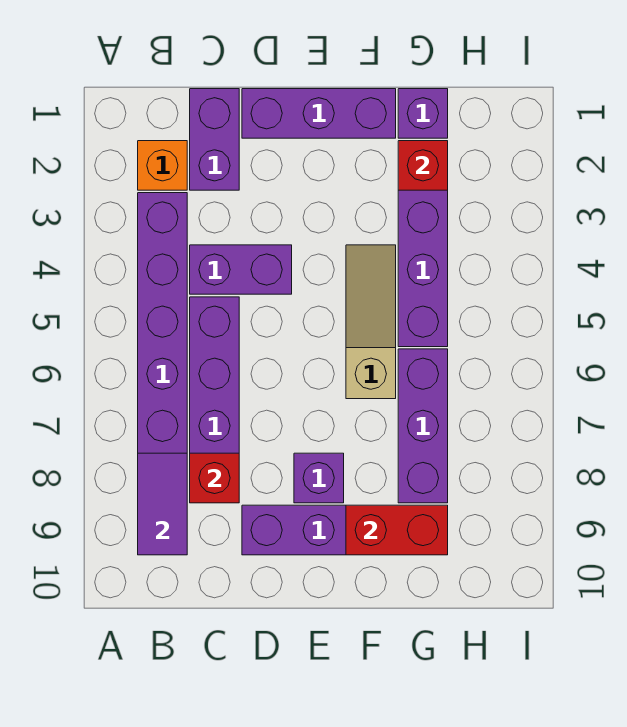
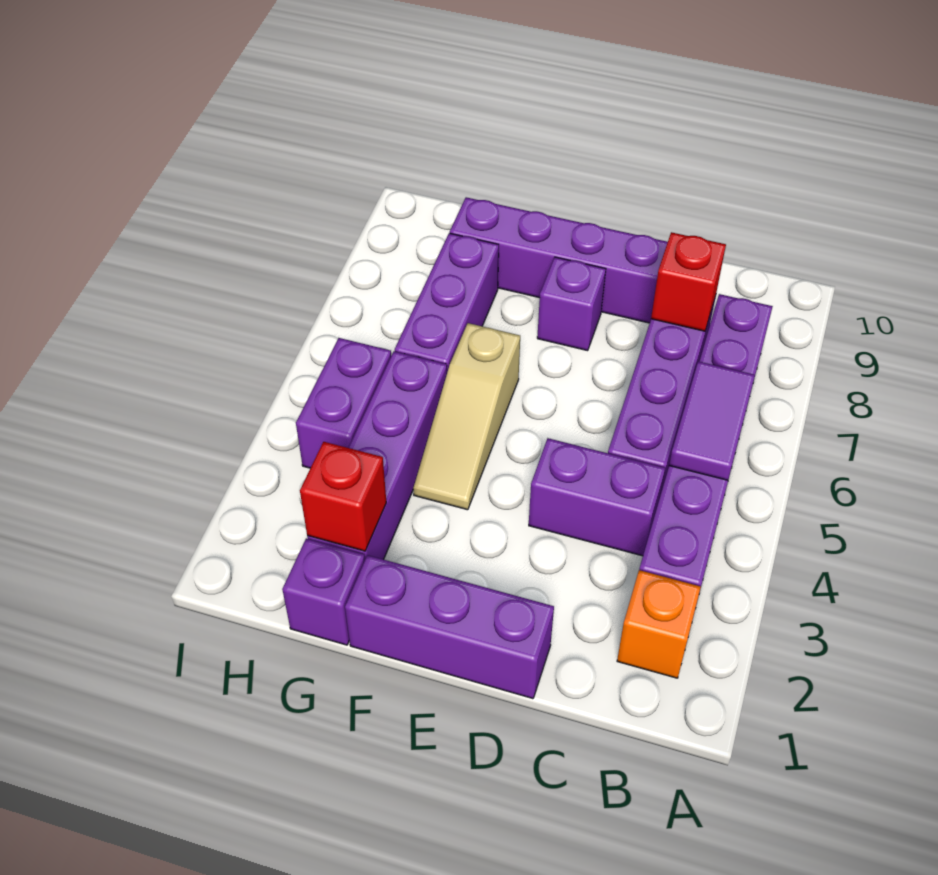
purple tile B8:B9 level 2 -> purple tile B5:B6 level 2
purple brick C1:C2 level 1 -> purple brick H4:H5 level 1
red brick F9:G9 level 2 -> none

